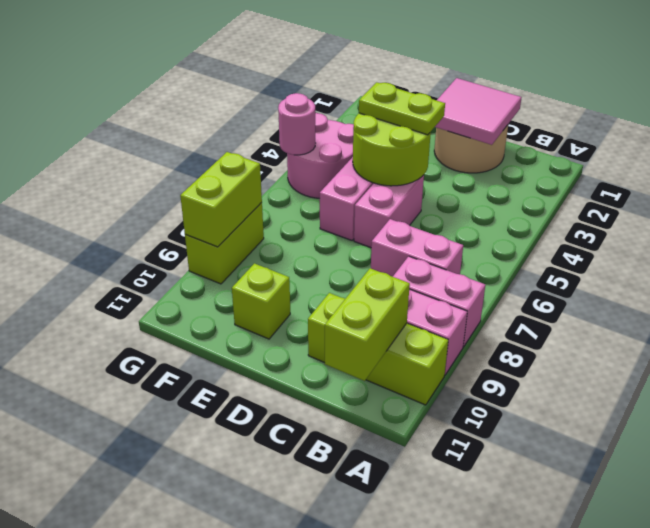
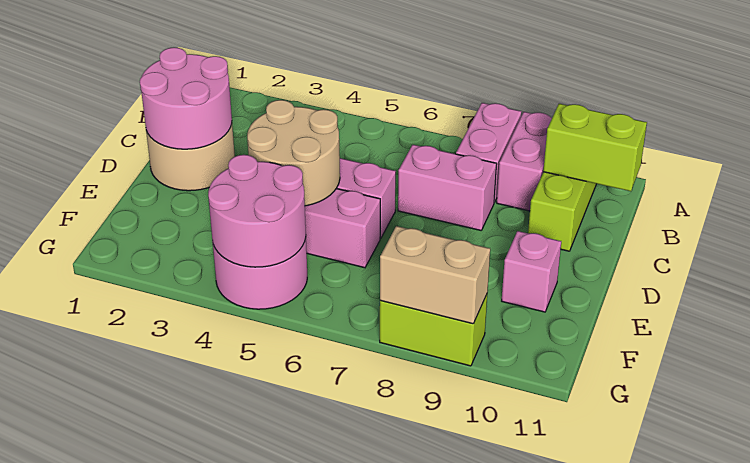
pink brick B7:C7 level 1 -> pink brick C7:C8 level 1
pink tile C1:D2 level 2 -> pink round brick C1:D2 level 2
lime round brick D4:E5 level 2 -> tan round brick D4:E5 level 2
lime plate D4:E4 level 3 -> none
lime brick E10 level 1 -> pink brick E10 level 1
pink round brick G5 level 2 -> pink round brick F4:G5 level 2
lime brick G8:G9 level 2 -> tan brick G8:G9 level 2

